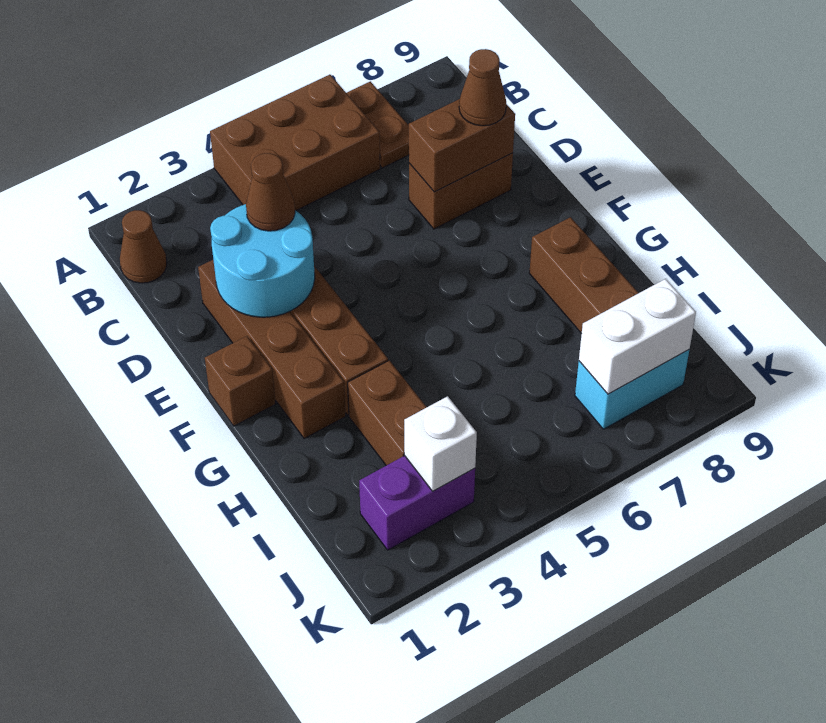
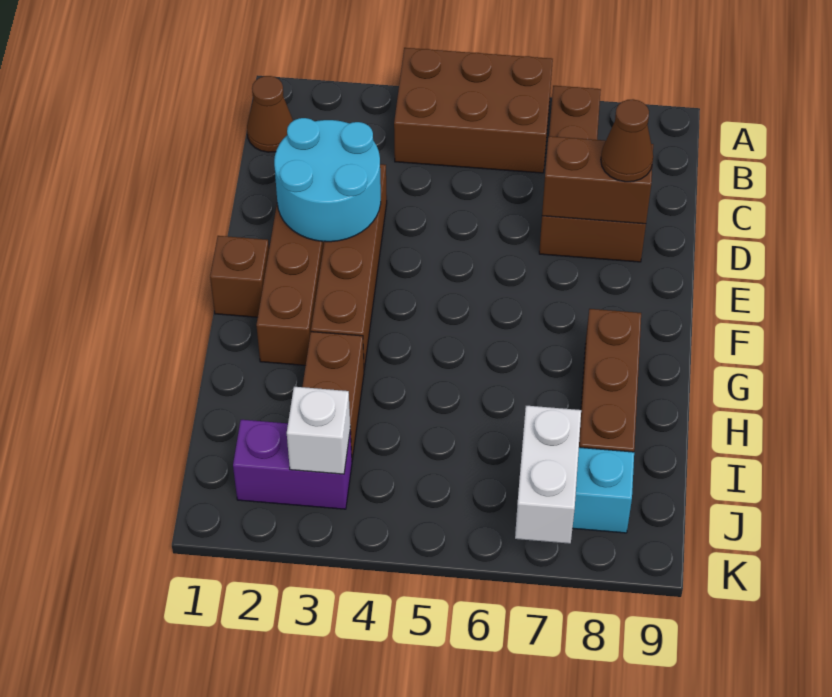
brown cone D3 level 3 -> none
white brick J7:J8 level 2 -> white brick J7:K7 level 2

